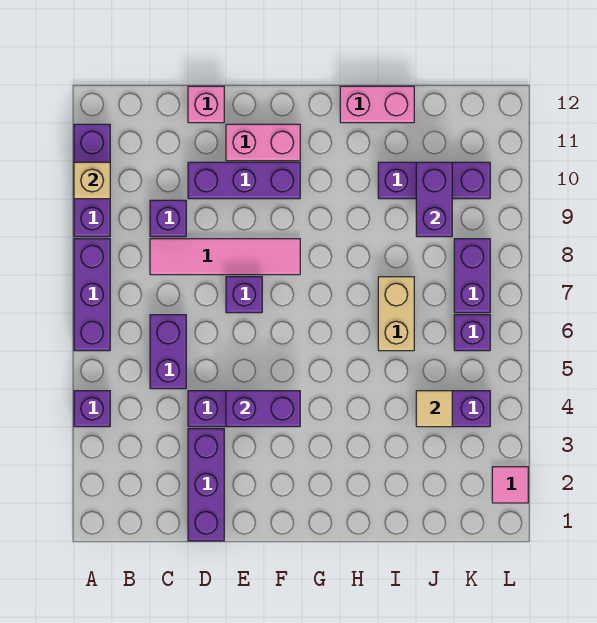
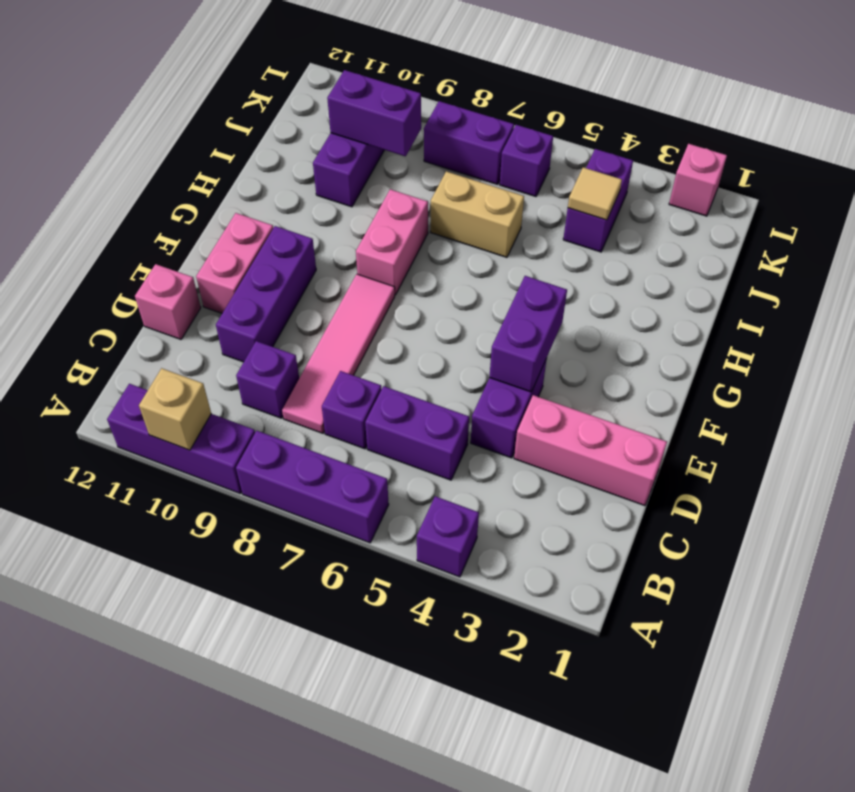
purple brick D1:D3 level 1 -> pink brick D1:D3 level 1
purple brick E7 level 1 -> purple brick C7 level 1
pink brick H12:I12 level 1 -> pink brick G8:H8 level 1
pink tile L2 level 1 -> pink brick L2 level 1

